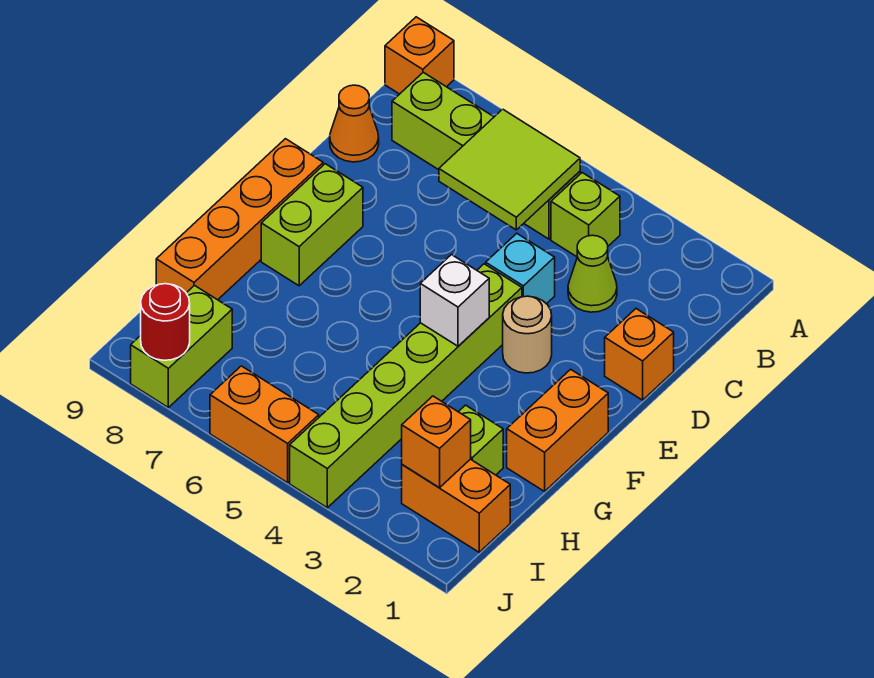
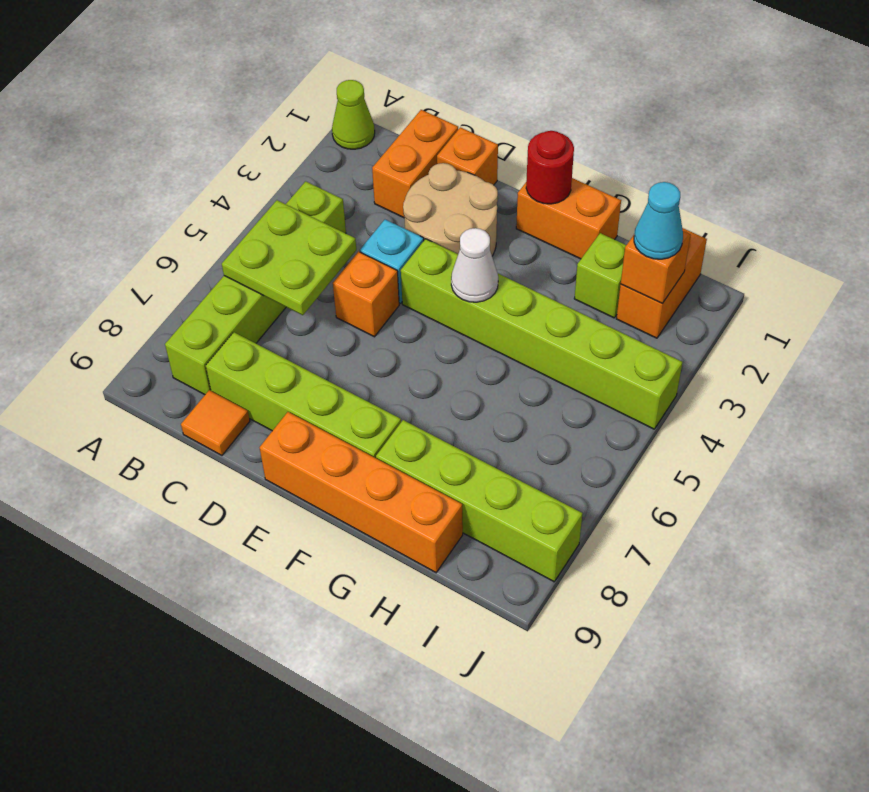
orange brick A9 level 1 -> orange brick D5 level 1
lime tile B5:C6 level 2 -> lime plate B5:C6 level 2
lime cone C3 level 1 -> lime cone A1 level 1
orange cone C9 level 1 -> orange tile C9 level 1
tan round brick E3 level 1 -> tan round brick D2:E3 level 1
lime brick E8:F8 level 1 -> lime brick C8:F8 level 1
white brick F4 level 2 -> white cone F4 level 2
none -> cyan cone I2 level 3
lime brick I8:J8 level 1 -> lime brick G8:J8 level 1
orange brick J5:J6 level 1 -> orange brick C1:C2 level 1
red round brick J8 level 2 -> red round brick F1 level 2

